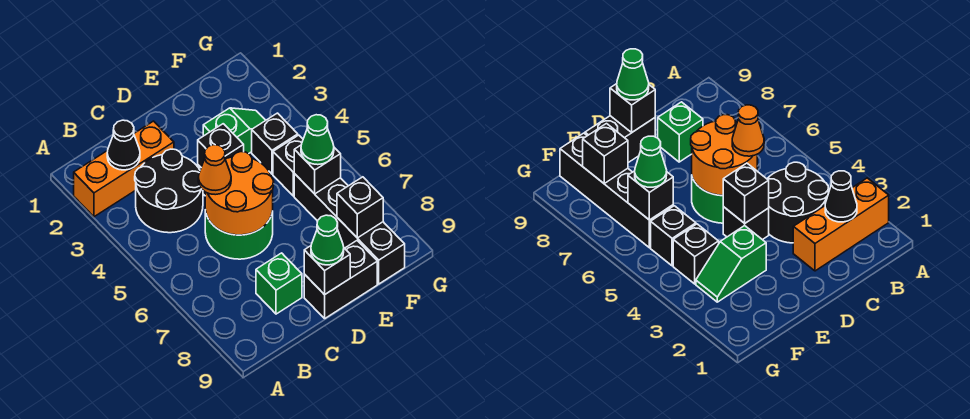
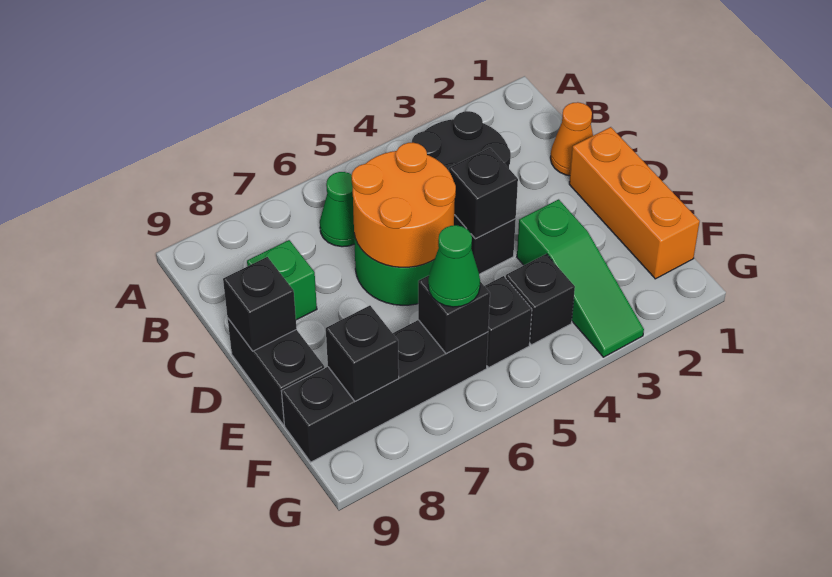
orange brick A2:C2 level 1 -> orange brick D1:F1 level 1
black cone B2 level 2 -> none
orange cone C5 level 3 -> orange cone C1 level 1
green cone D9 level 3 -> green cone B6 level 1
green slope E3:F3 level 1 top E -> green slope E3:G3 level 1 top E

